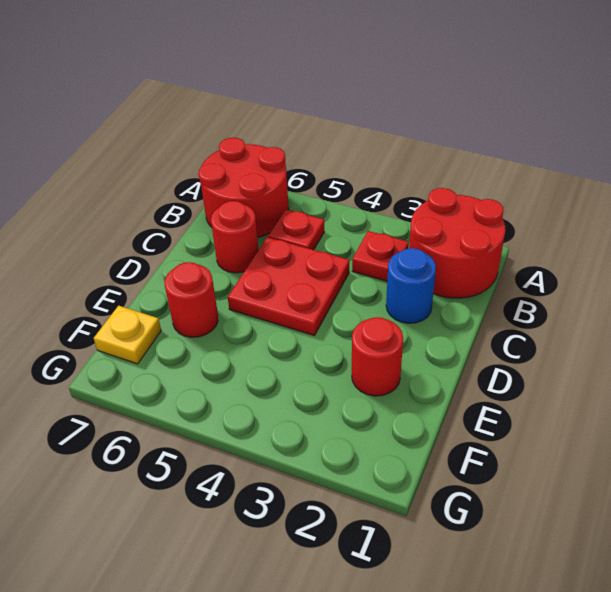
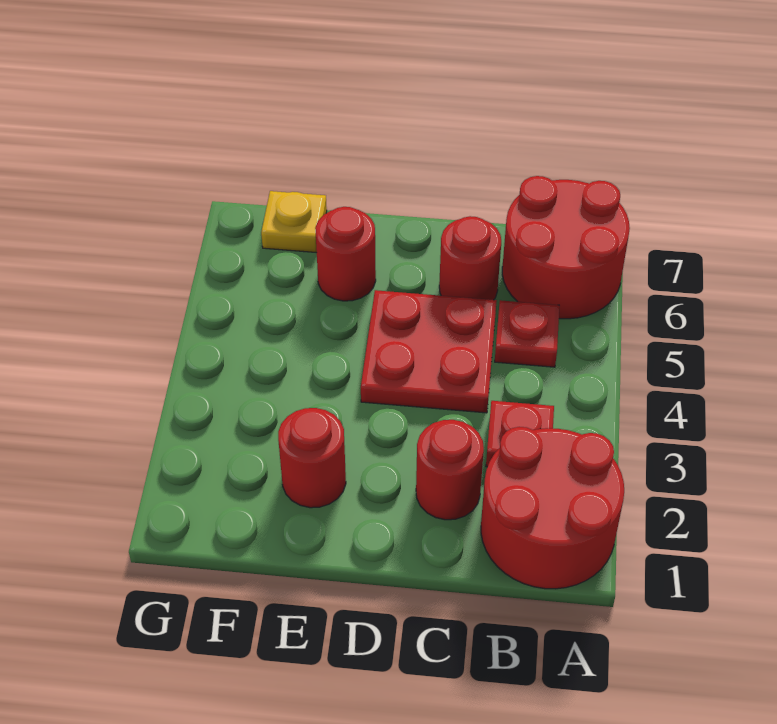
blue round brick C2 level 1 -> red round brick C2 level 1

